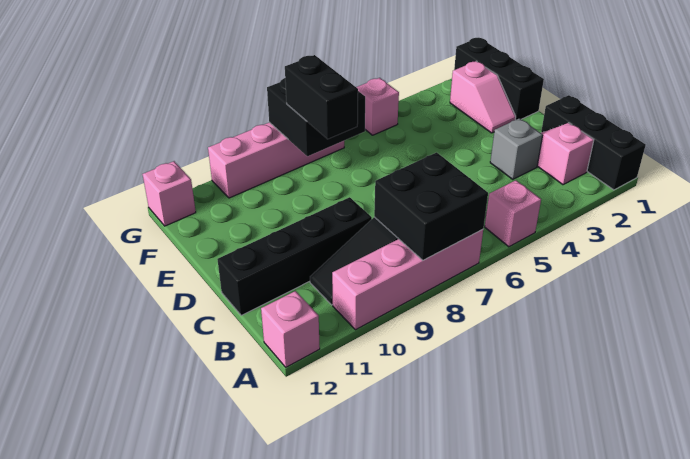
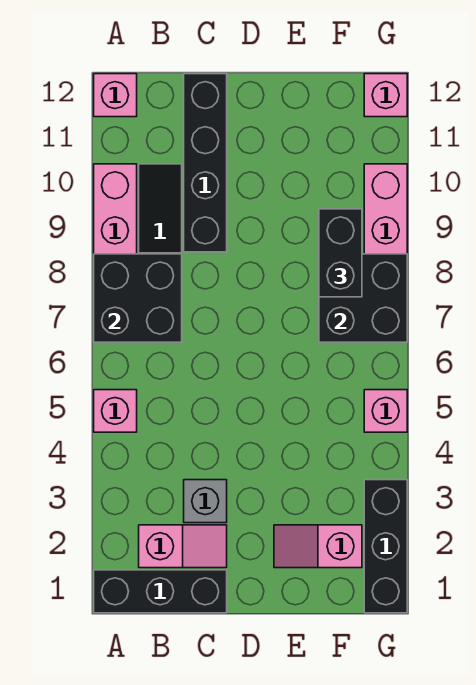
black brick E1:G1 level 1 -> black brick G1:G3 level 1
black brick E8:F8 level 3 -> black brick F8:F9 level 3

